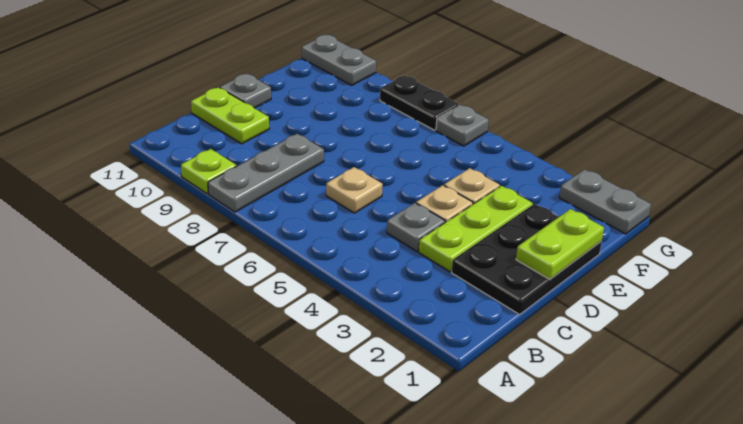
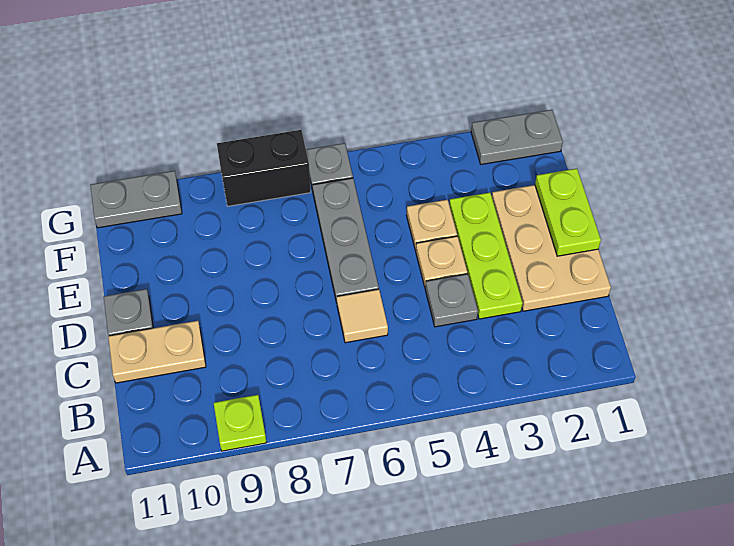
grey plate A8:C8 level 1 -> grey plate D6:F6 level 1
black plate C1:E2 level 1 -> tan plate C1:E2 level 1
tan plate C6 level 1 -> tan tile C6 level 1
lime plate C10:C11 level 1 -> tan plate C10:C11 level 1
black plate G7:G8 level 1 -> black brick G7:G8 level 1

